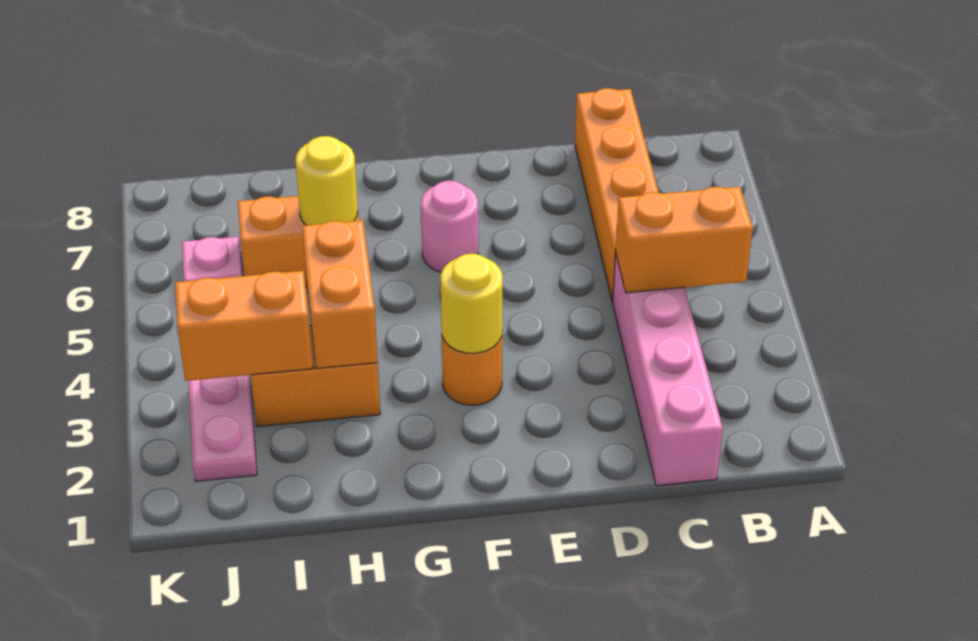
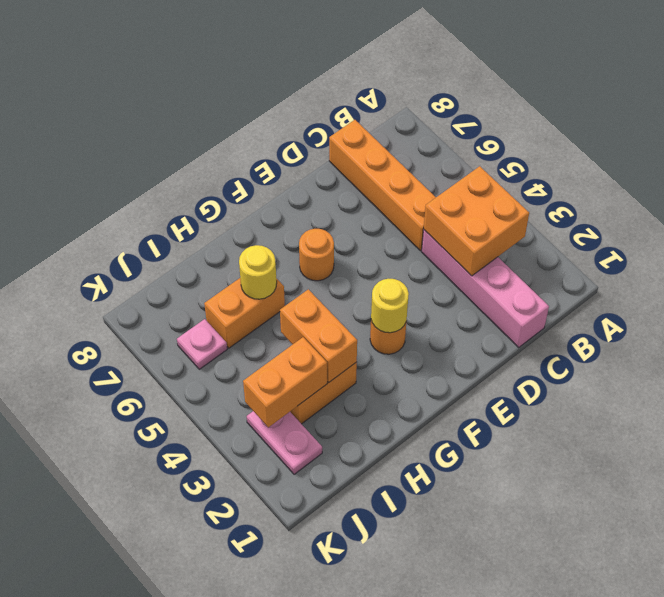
orange brick B4:C4 level 2 -> orange brick B3:C4 level 2
pink round brick F6 level 1 -> orange round brick F6 level 1

